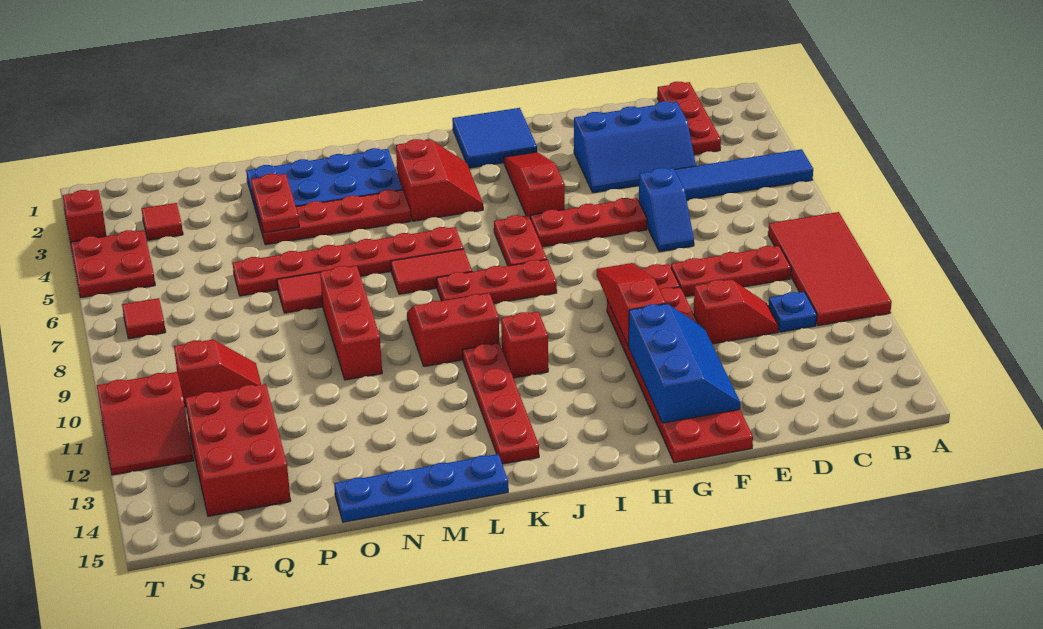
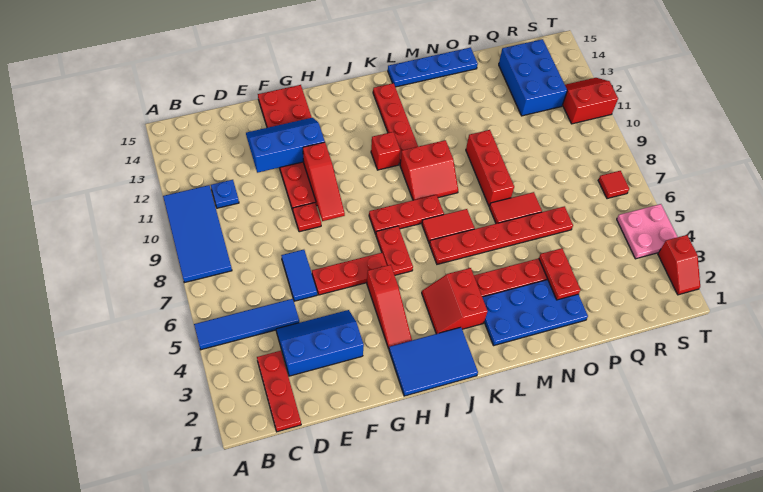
red tile A8:B11 level 1 -> blue tile A8:B11 level 1
red plate C9:E9 level 1 -> none
red slope D11:E11 level 1 top E -> none
blue slope E6:E7 level 1 top 6 -> blue tile E6:E7 level 1
blue slope F12:G14 level 2 top G -> blue slope E12:G13 level 2 top 12
blue tile H1:I2 level 1 -> blue tile H1:J2 level 1
red slope Q10:R10 level 1 top R -> none
red brick Q12:R14 level 1 -> blue brick Q12:R14 level 1
red tile R3 level 1 -> none
red plate S4:T5 level 1 -> pink plate S4:T5 level 1

